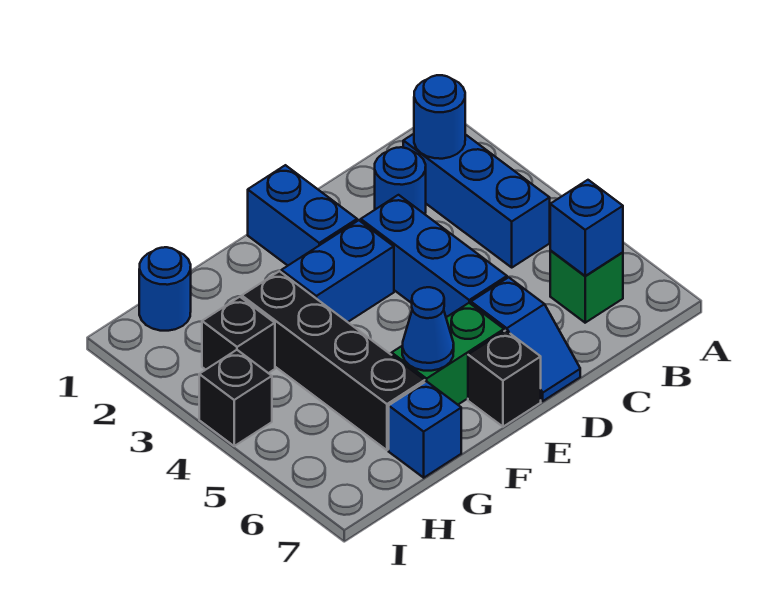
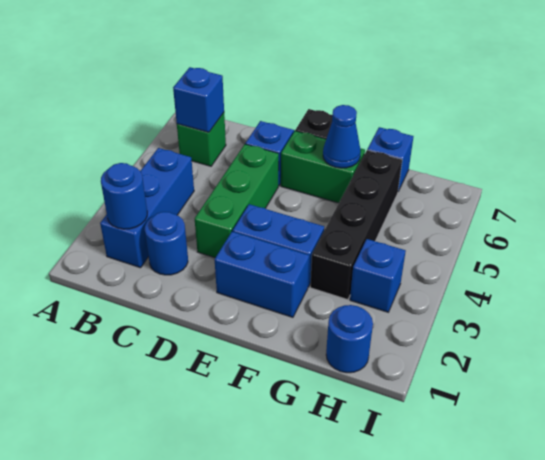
blue brick D3:D5 level 1 -> green brick D3:D5 level 1
blue brick E1:E2 level 1 -> blue brick E2:F2 level 1
black brick H3 level 1 -> blue brick H3 level 1
black brick I4 level 1 -> none

